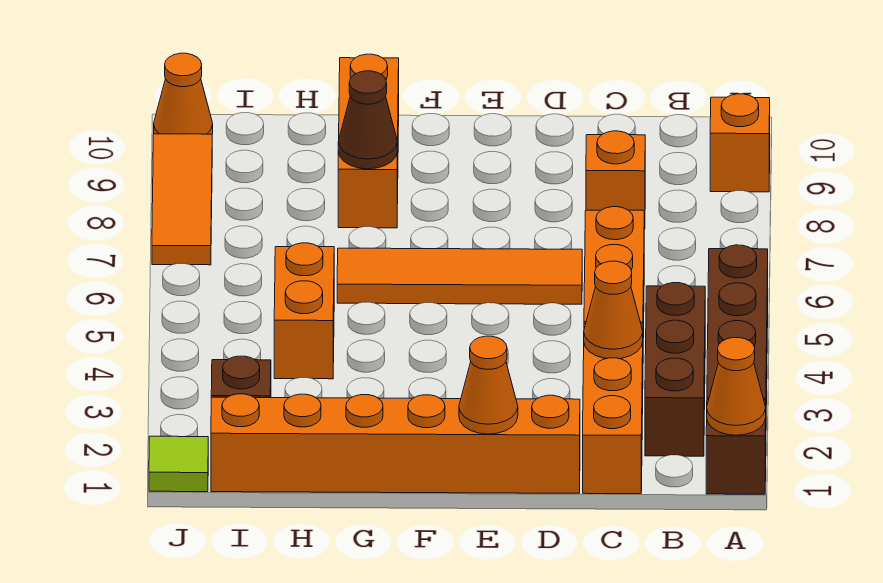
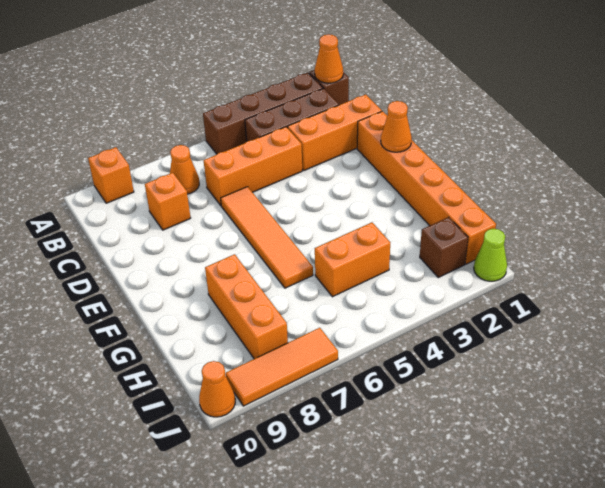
orange cone C3 level 2 -> orange cone B7 level 1
orange brick G8:G10 level 1 -> orange brick G8:I8 level 1
brown cone G8 level 2 -> none
lime tile J1 level 1 -> lime cone J1 level 1

